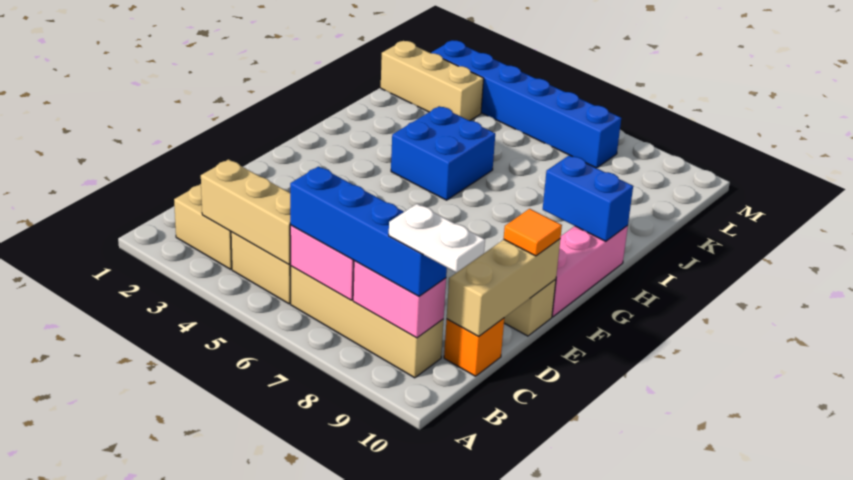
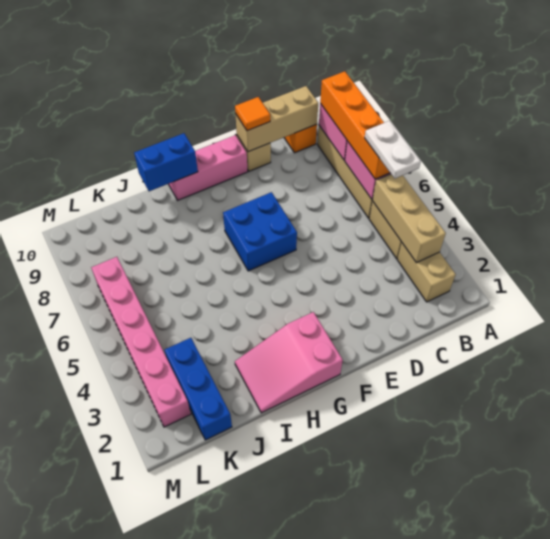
blue brick B6:B9 level 3 -> orange brick B6:B9 level 3
white plate B9:B10 level 4 -> white plate B5:B6 level 4
none -> pink slope G1:I2 level 1 top G
blue brick H4:I5 level 1 -> blue brick F6:G7 level 1
blue brick H9:H10 level 2 -> blue brick H10:I10 level 2
tan brick K1:K3 level 1 -> blue brick K1:K3 level 1
blue brick L2:L7 level 1 -> pink brick L2:L7 level 1

